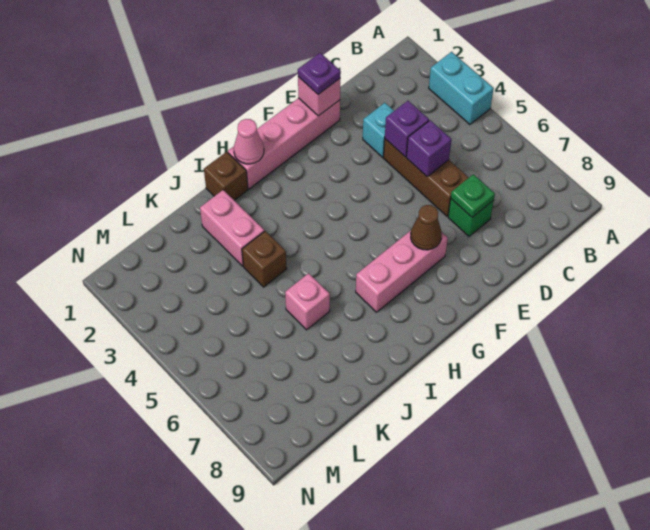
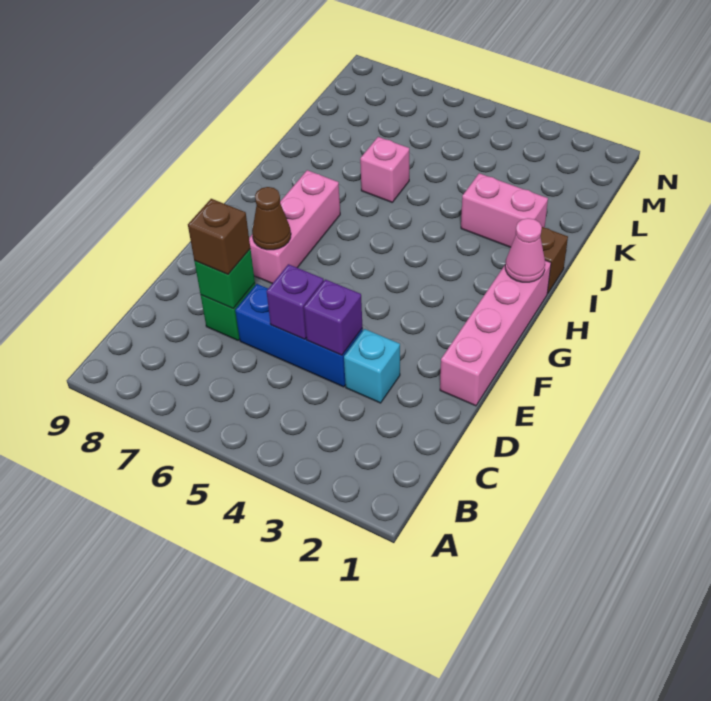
cyan brick A3:A4 level 1 -> none
brown brick D4:D6 level 1 -> blue brick D4:D6 level 1
green plate D7 level 2 -> green brick D7 level 2
pink brick E1 level 2 -> none
purple plate E1 level 3 -> none
brown brick J4 level 1 -> brown brick D7 level 3

